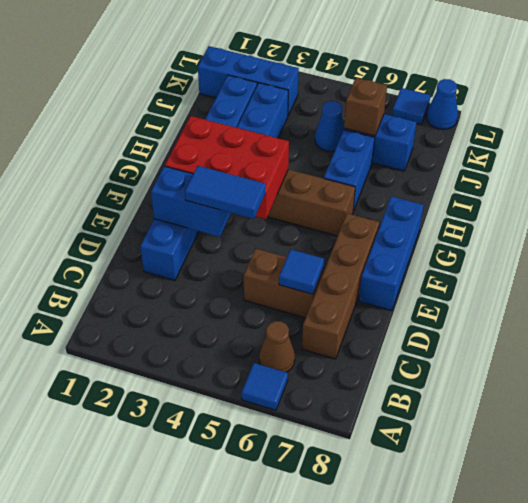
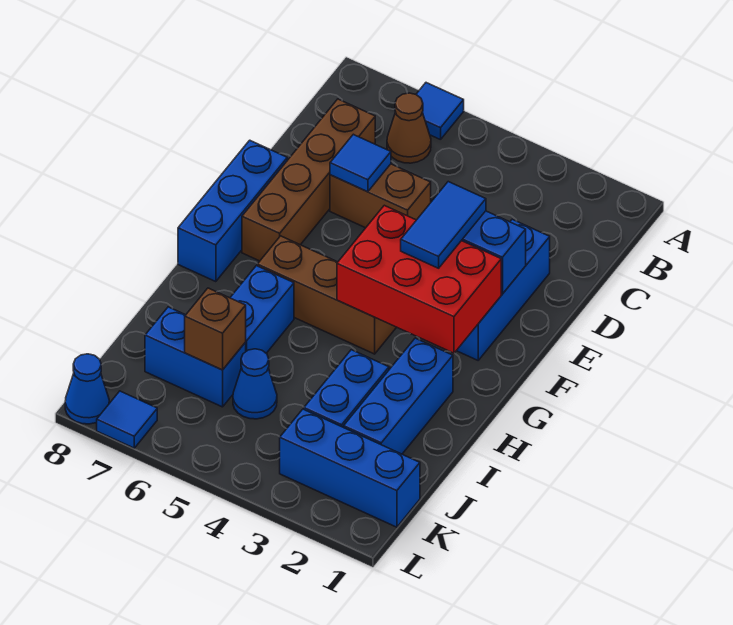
blue tile E3:E4 level 3 -> blue tile E3:F3 level 3

